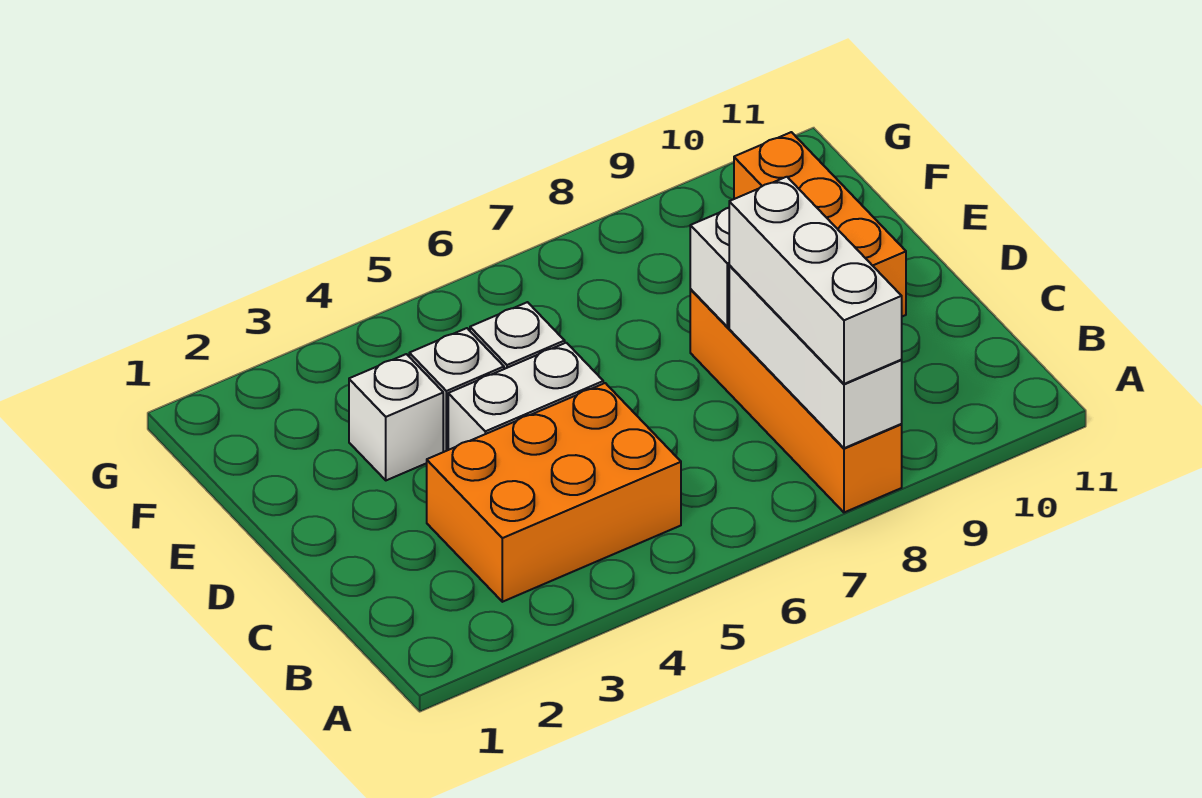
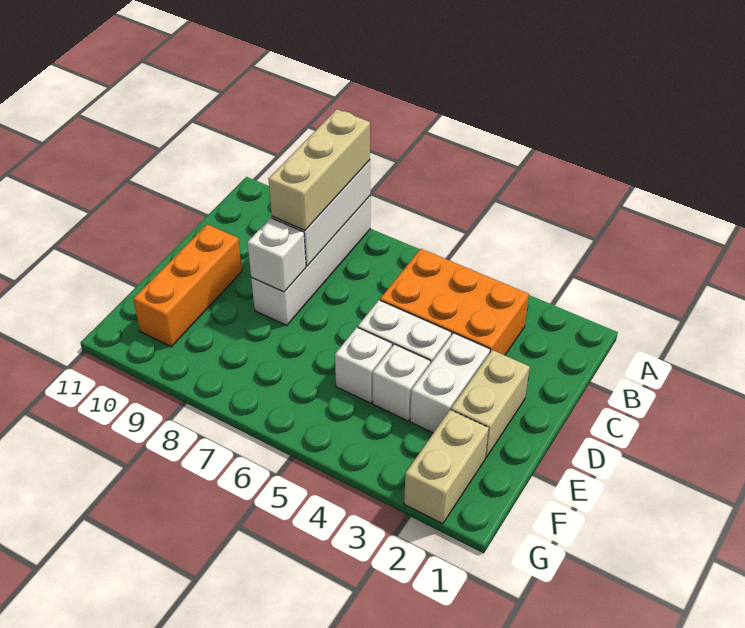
orange brick A8:D8 level 1 -> white brick A8:D8 level 1
white brick A8:C8 level 3 -> tan brick A8:C8 level 3
none -> tan brick D2:E2 level 1
white brick E3 level 1 -> white brick D3:E3 level 1
none -> tan brick F2:G2 level 1

